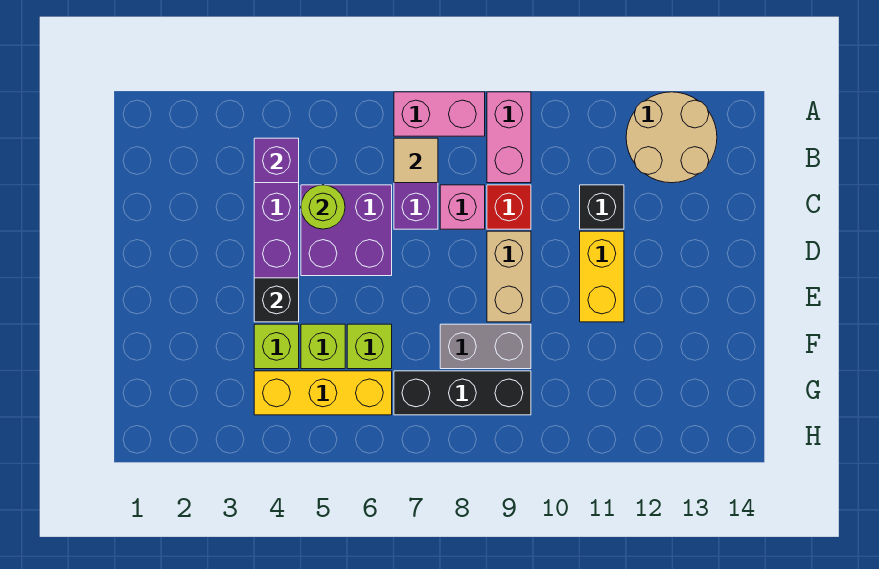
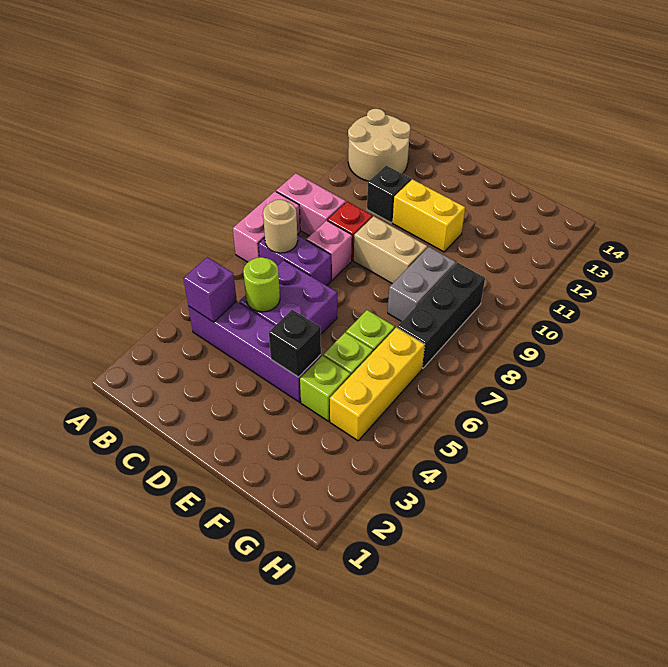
tan tile B7 level 2 -> tan round brick B7 level 2

